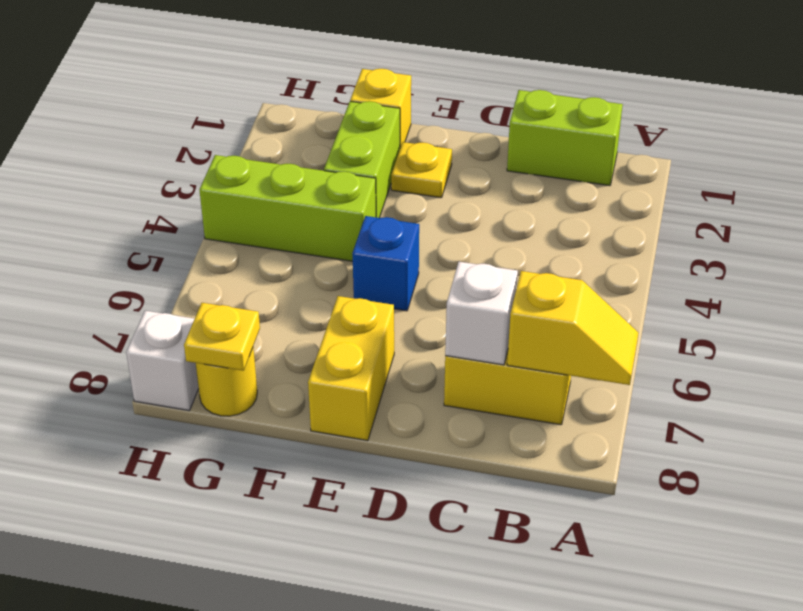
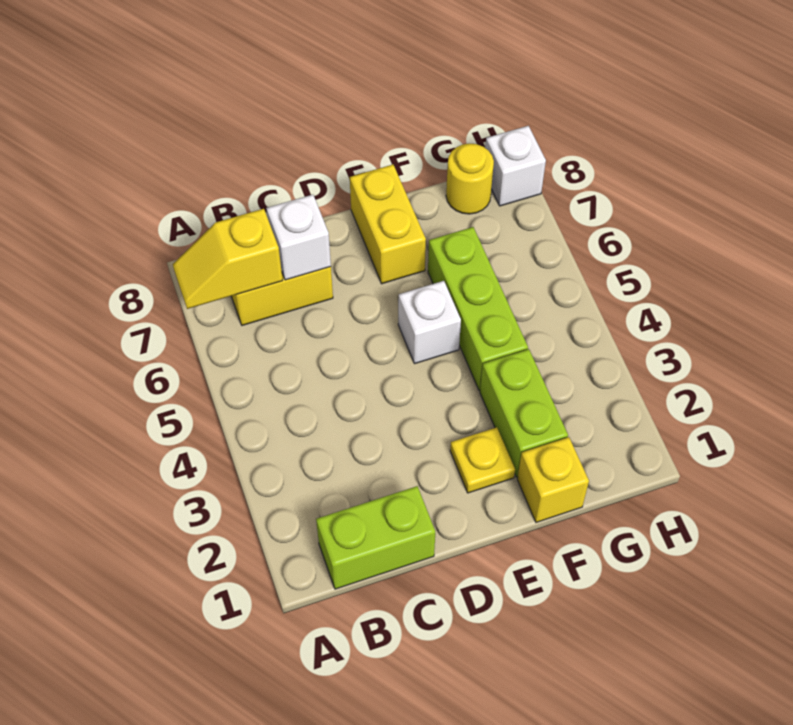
blue brick E5 level 1 -> white brick E5 level 1
lime brick F4:H4 level 1 -> lime brick F4:F6 level 1
yellow plate G8 level 2 -> none

